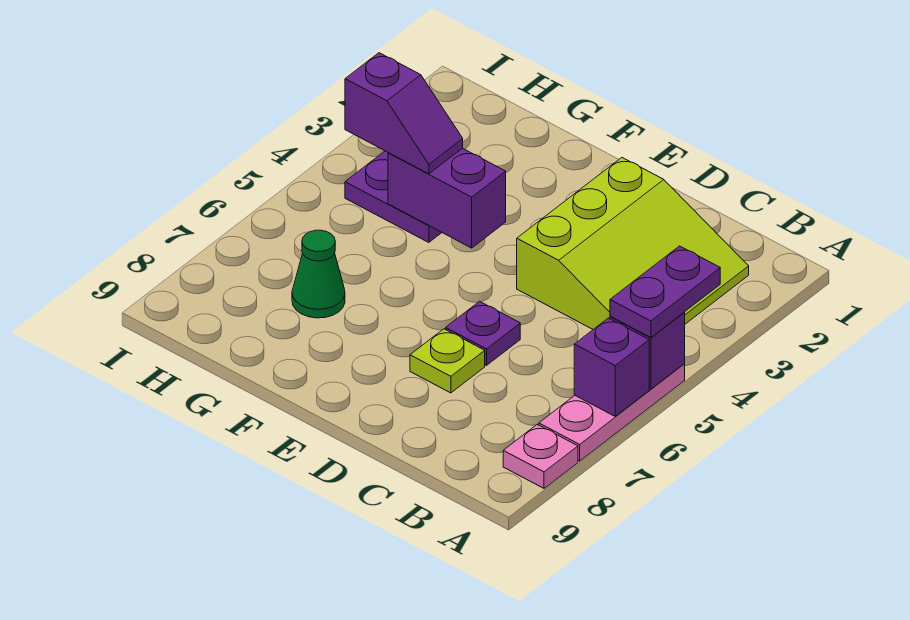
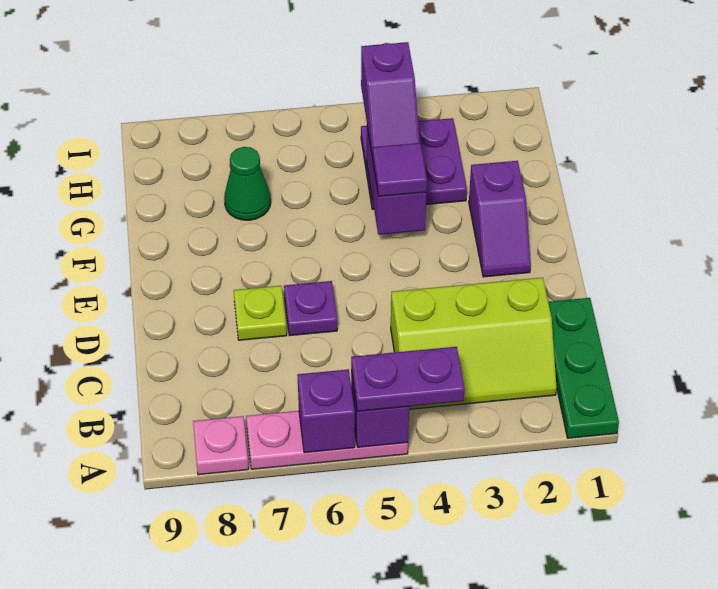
none -> green plate A1:C1 level 1
lime slope B2:D4 level 1 top D -> lime slope B2:C4 level 1 top C
none -> purple slope E2:F2 level 1 top F
none -> purple tile F4 level 3

